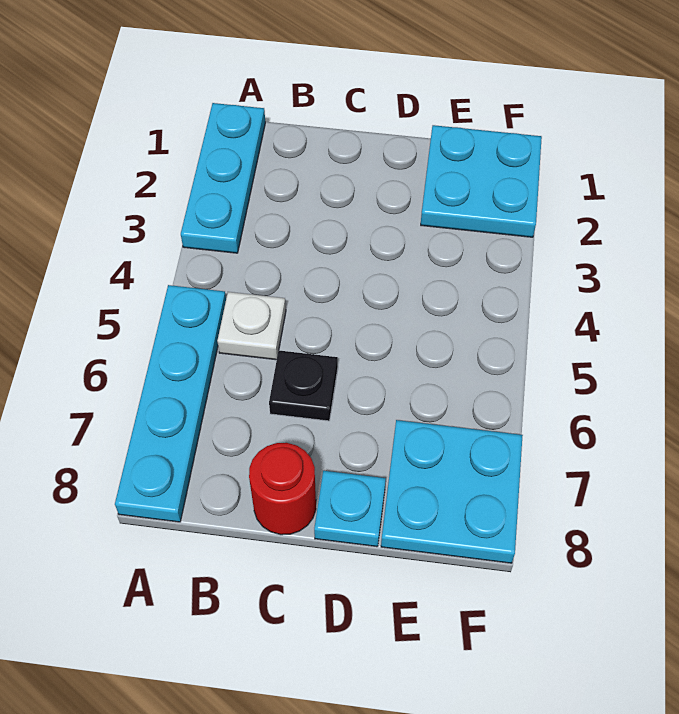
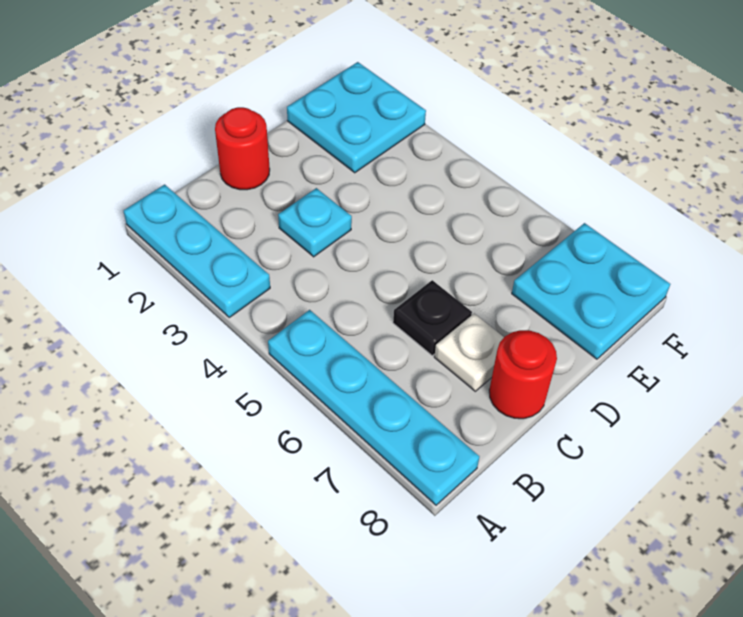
white plate B5 level 1 -> white plate C7 level 1
none -> red round brick C1 level 1
cyan plate D8 level 1 -> cyan plate C3 level 1

